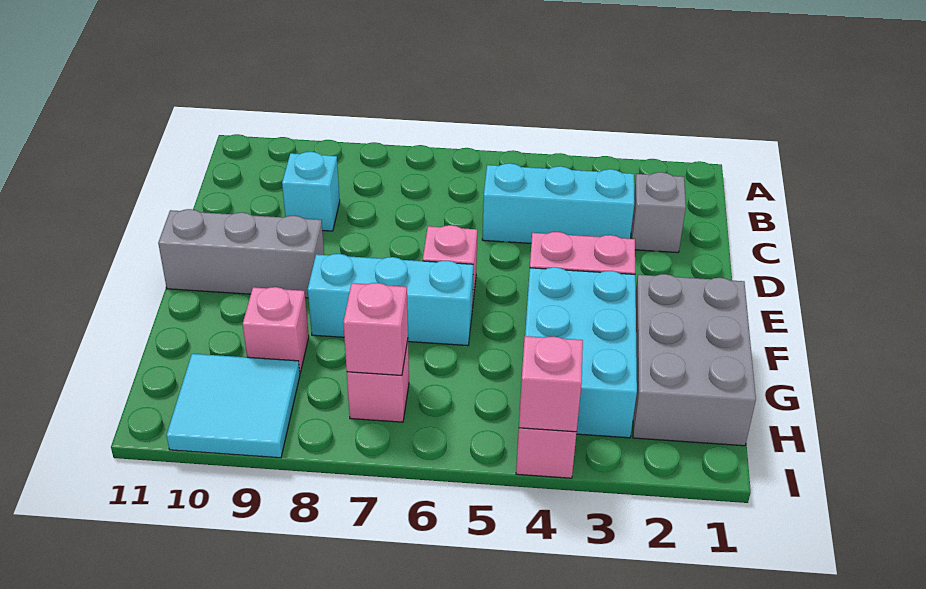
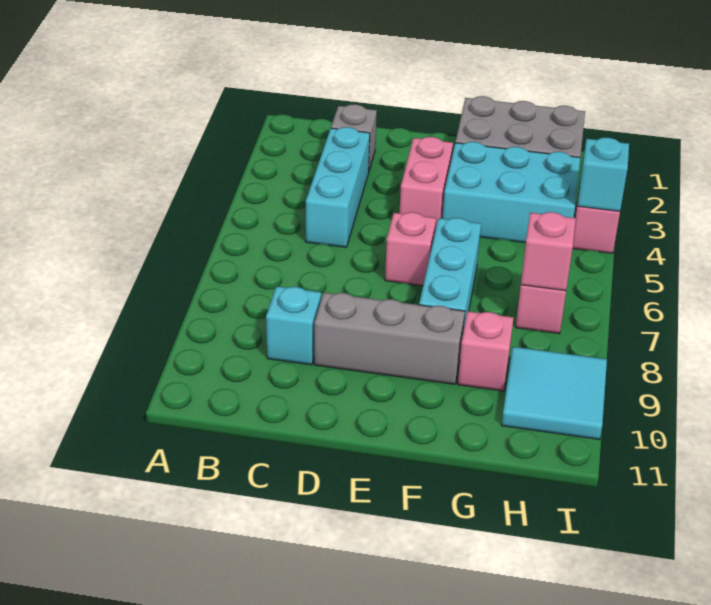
grey brick E9:E11 level 1 -> grey brick D9:F9 level 1
pink brick I4 level 2 -> cyan brick I4 level 2

